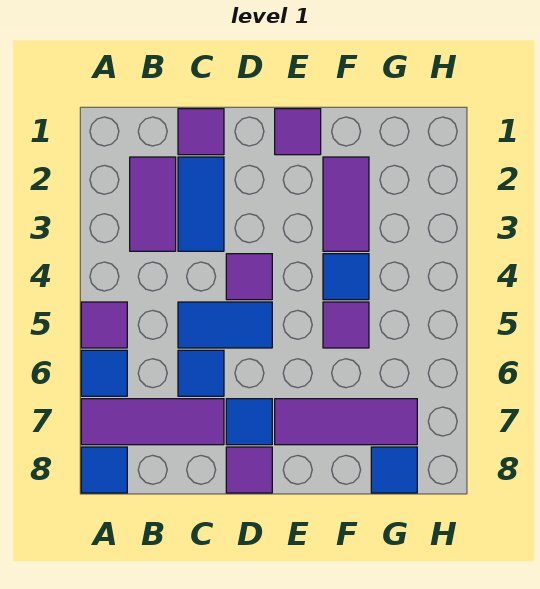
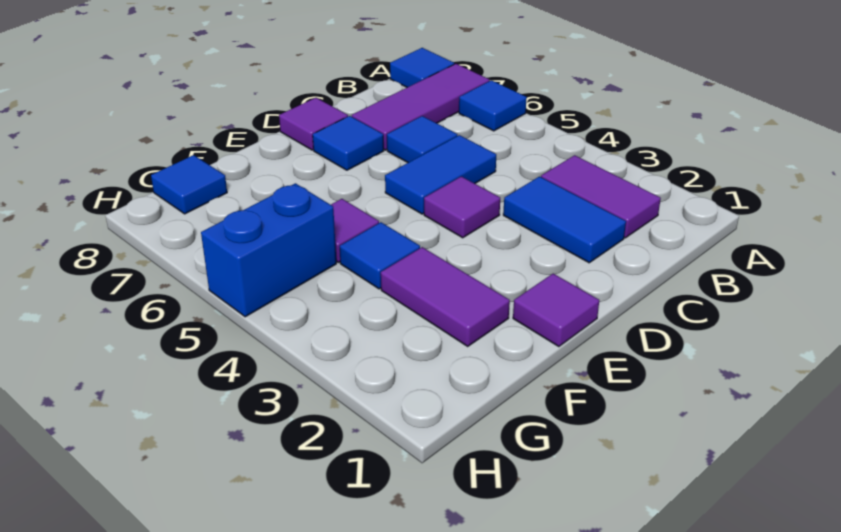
purple tile A5 level 1 -> none
purple tile C1 level 1 -> none
purple tile E7:G7 level 1 -> none
none -> blue brick G5:H5 level 1

